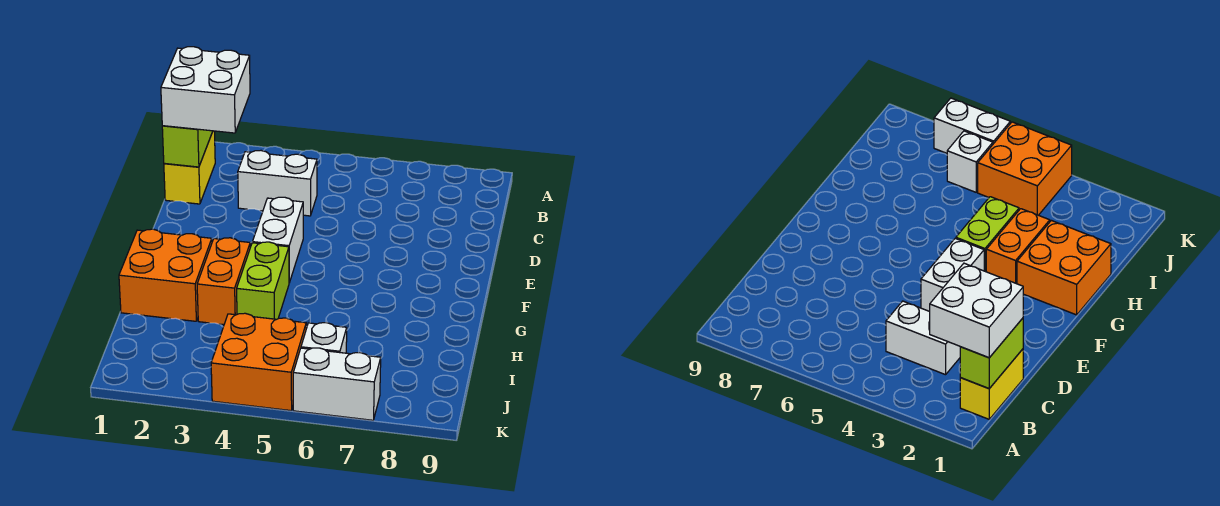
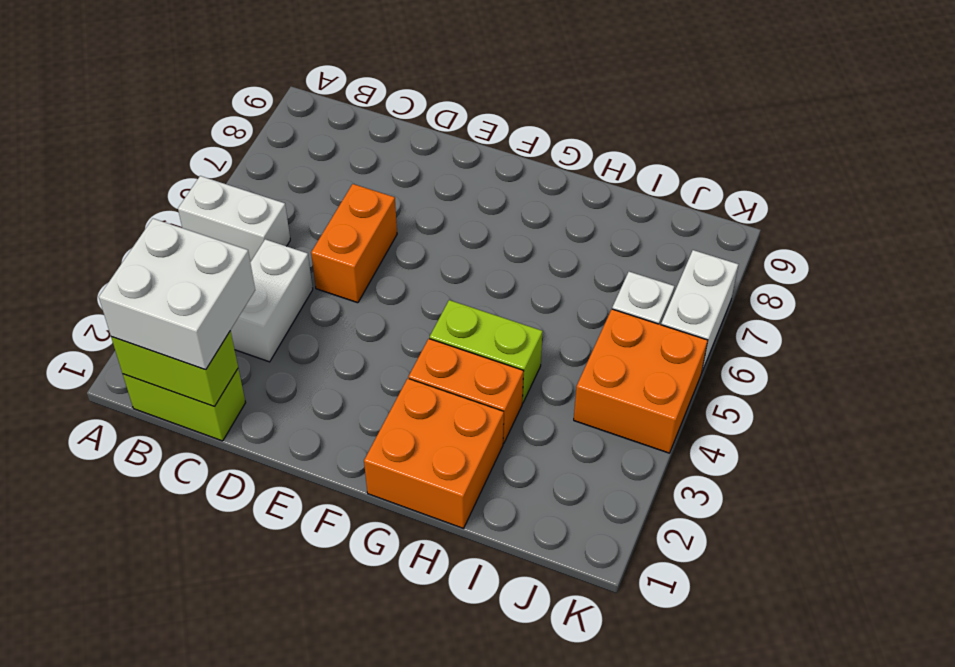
yellow brick B1:C1 level 1 -> lime brick B1:C1 level 1
none -> orange brick D5:D6 level 1
white brick E4:F4 level 1 -> white brick A5:B5 level 1

